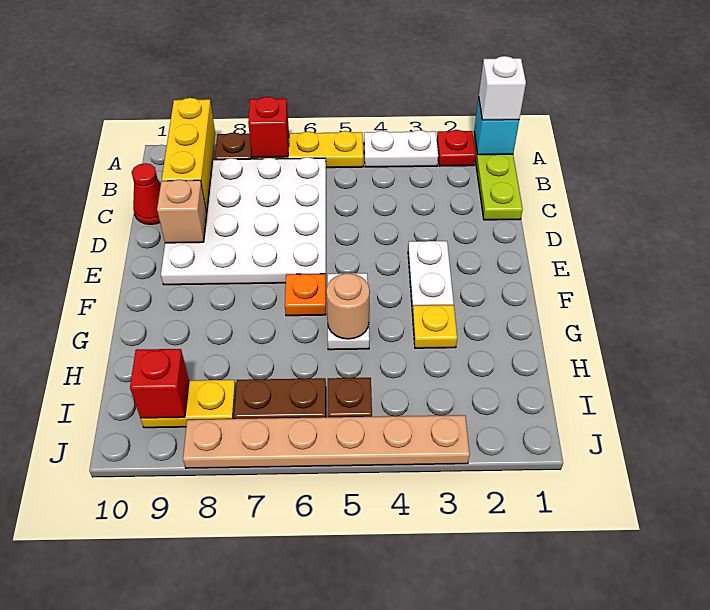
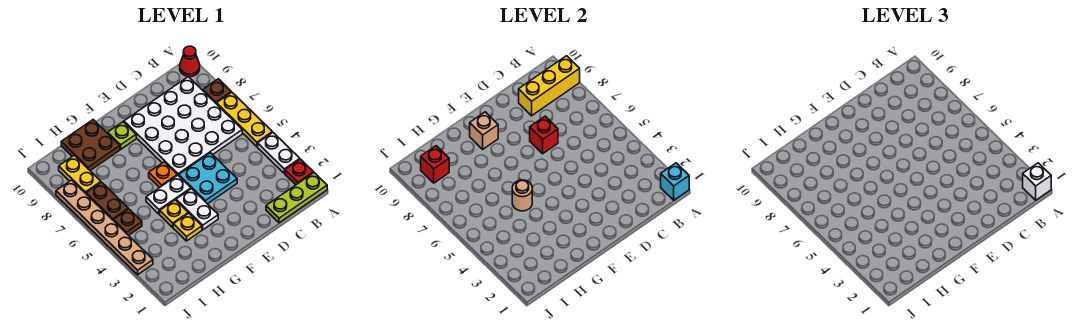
red brick A7 level 2 -> red brick D7 level 2
red cone C10 level 1 -> red cone A10 level 1
none -> cyan plate D4:E5 level 1
tan brick D9 level 2 -> tan brick F9 level 2
white plate E3:F3 level 1 -> white plate F3:F4 level 1
none -> lime plate F9 level 1
none -> yellow plate G4 level 1
none -> brown plate G9:H10 level 1

